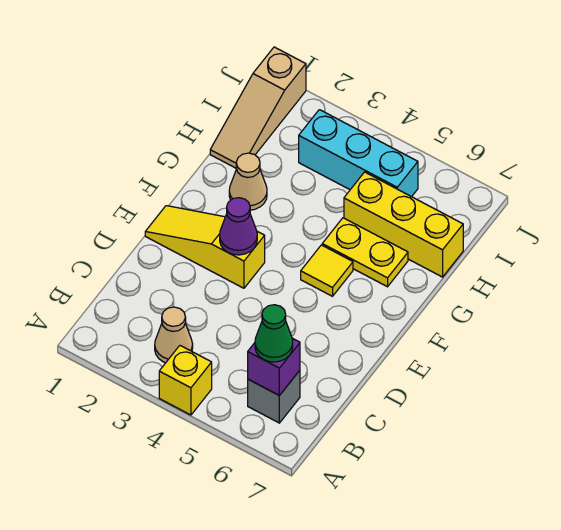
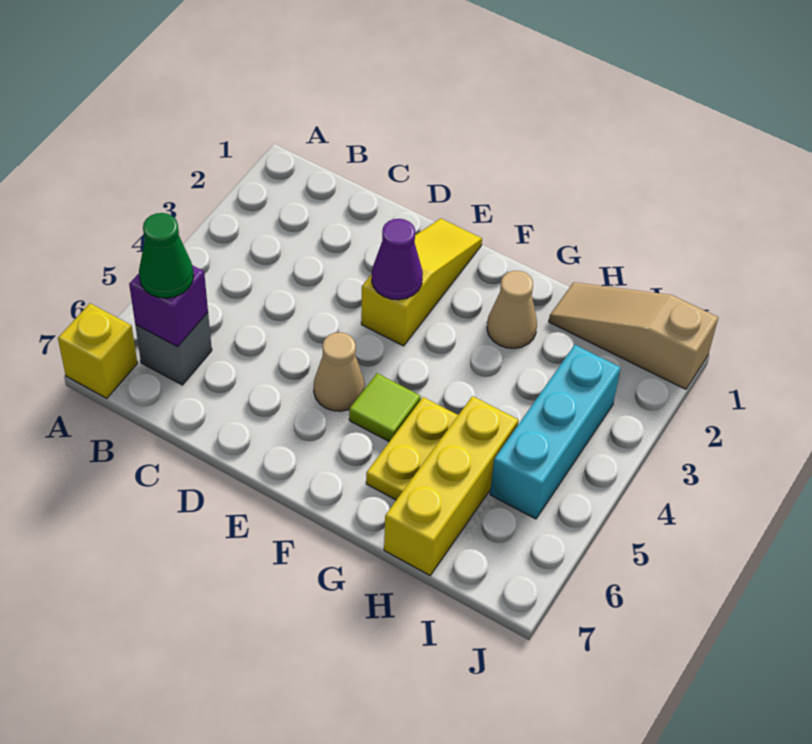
yellow brick A4 level 1 -> yellow brick A7 level 1
tan cone B3 level 1 -> tan cone E5 level 1
yellow tile F5 level 1 -> lime tile F5 level 1

